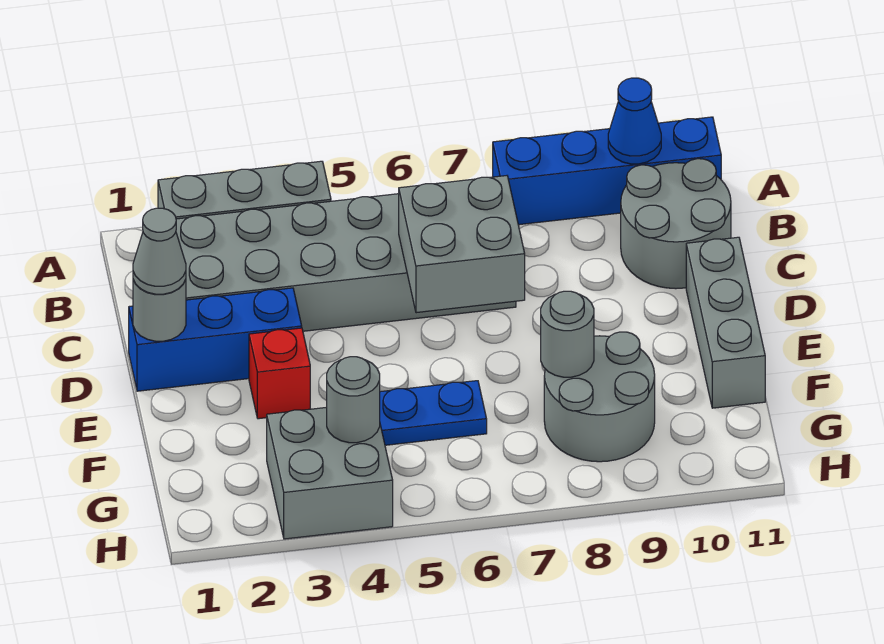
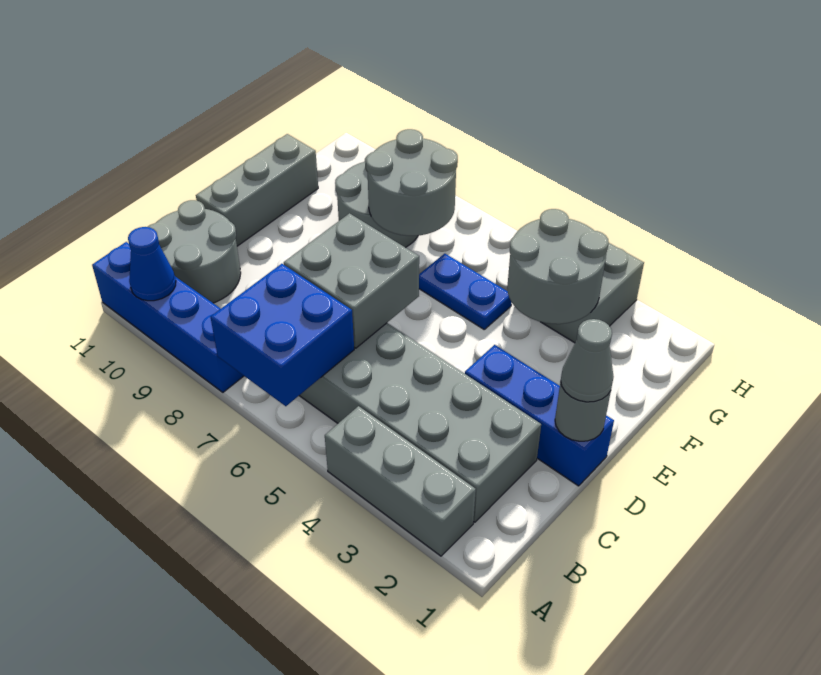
none -> blue brick A6:B7 level 2
red brick E3 level 1 -> none
grey round brick F8 level 2 -> grey round brick F7:G8 level 2
grey round brick G4 level 2 -> grey round brick F3:G4 level 2

